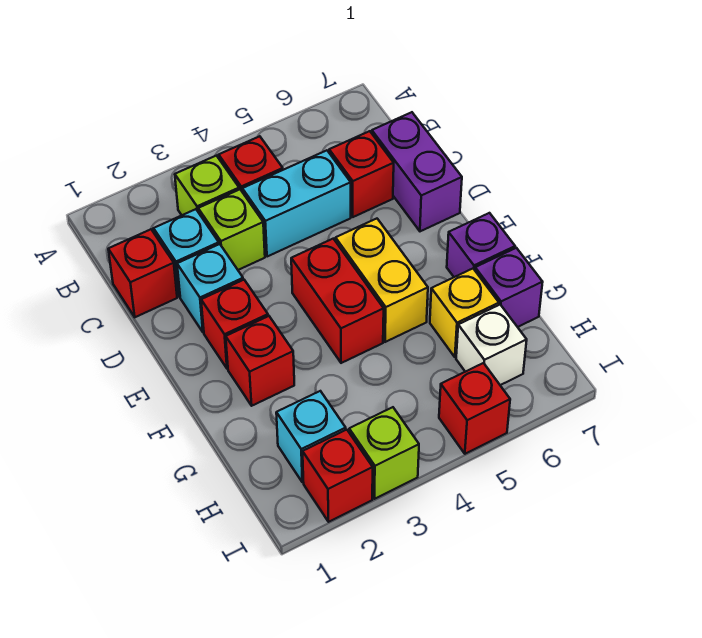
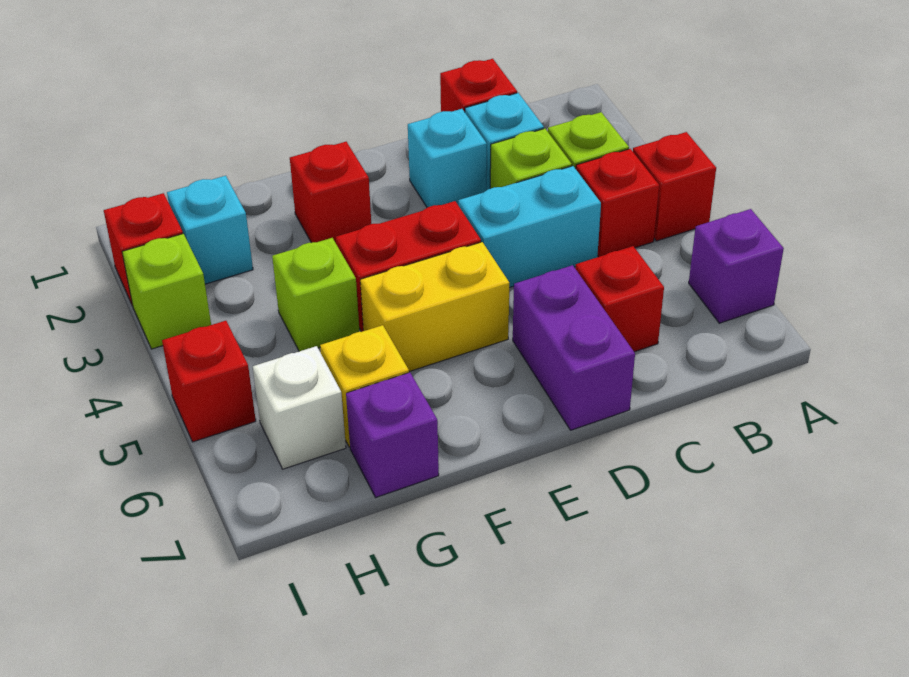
cyan brick C4:C5 level 1 -> cyan brick C4:D4 level 1
purple brick C7:D7 level 1 -> purple brick D6:D7 level 1
red brick E2 level 1 -> red brick A4 level 1
purple brick F7 level 1 -> purple brick A6 level 1
none -> lime brick G4 level 1

